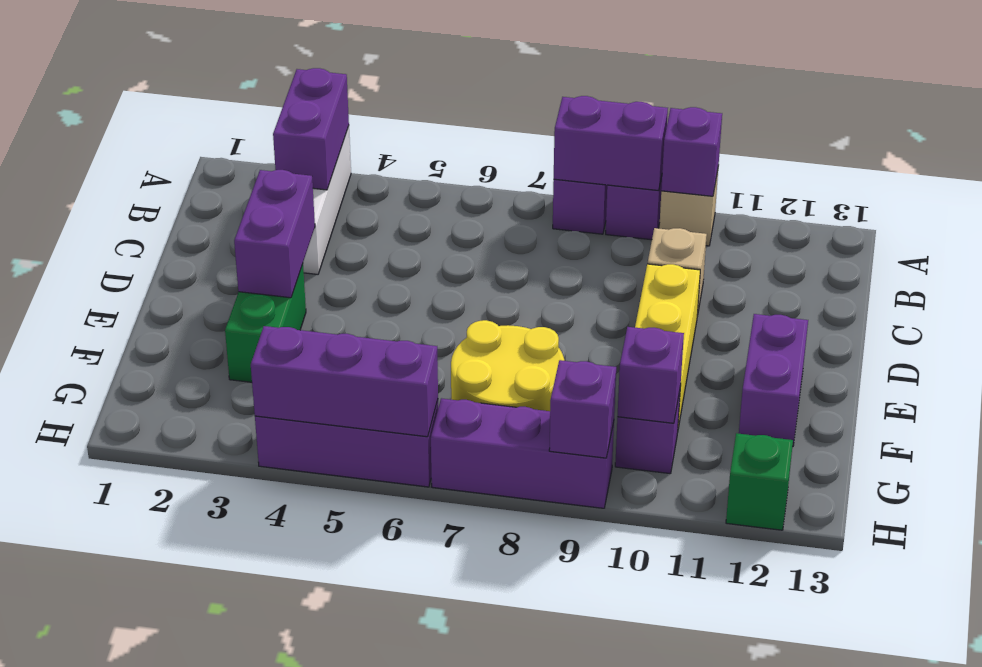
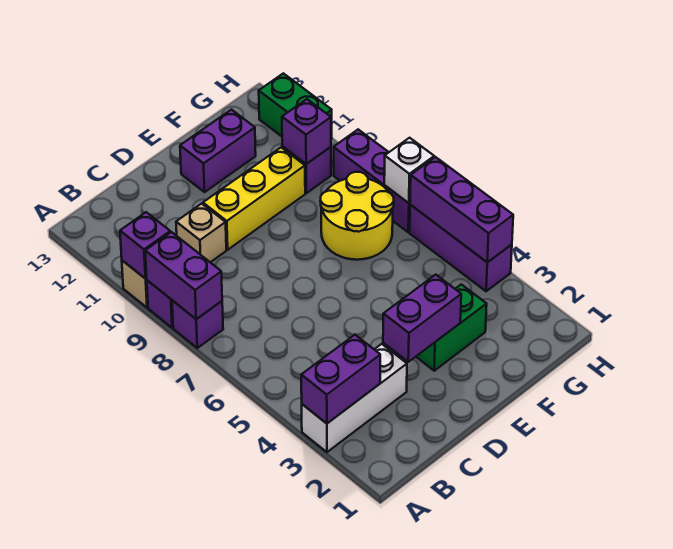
none -> white brick H7 level 2
purple brick H9 level 2 -> none
green brick H12 level 1 -> green brick H11:H12 level 1

